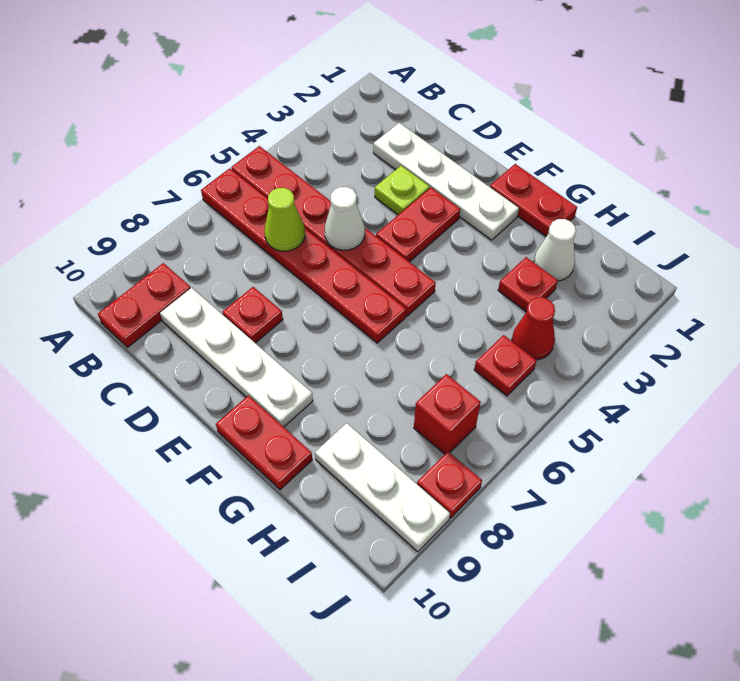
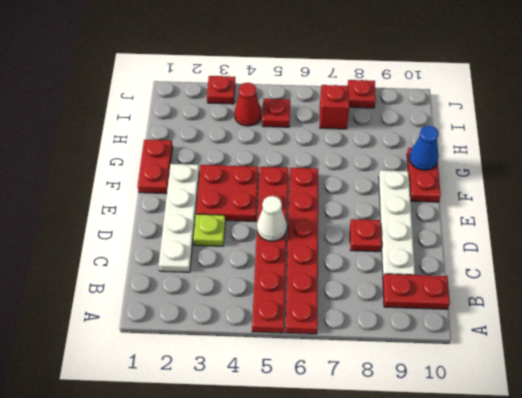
lime cone C6 level 2 -> none
red plate E3:E4 level 1 -> red plate E3:F4 level 1
none -> blue cone G10 level 2
white cone H2 level 1 -> none
red plate H3 level 1 -> red plate J3 level 1
white plate H9:J9 level 1 -> none

